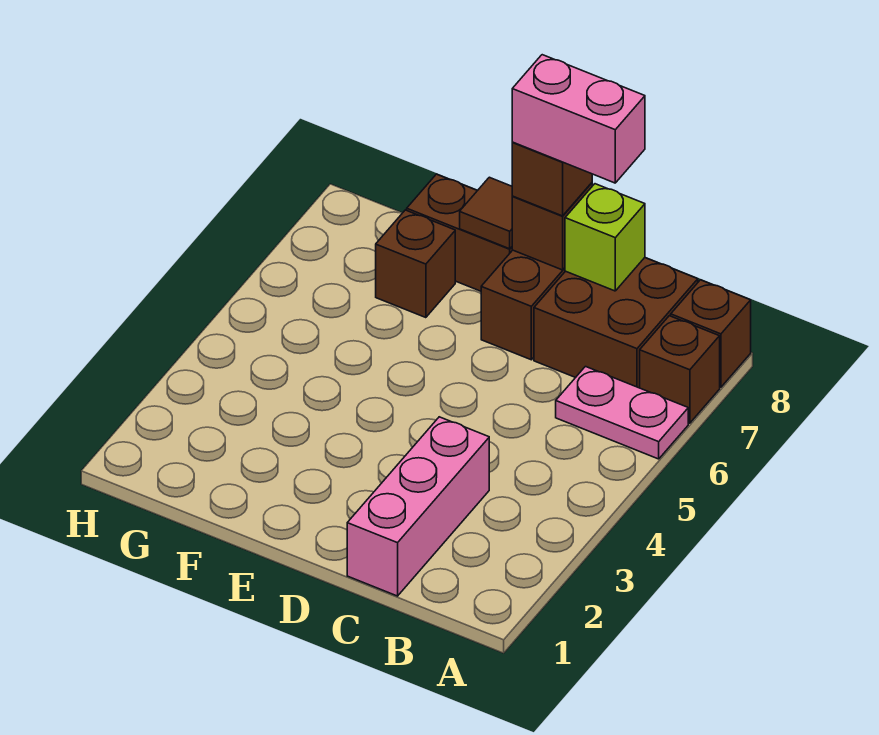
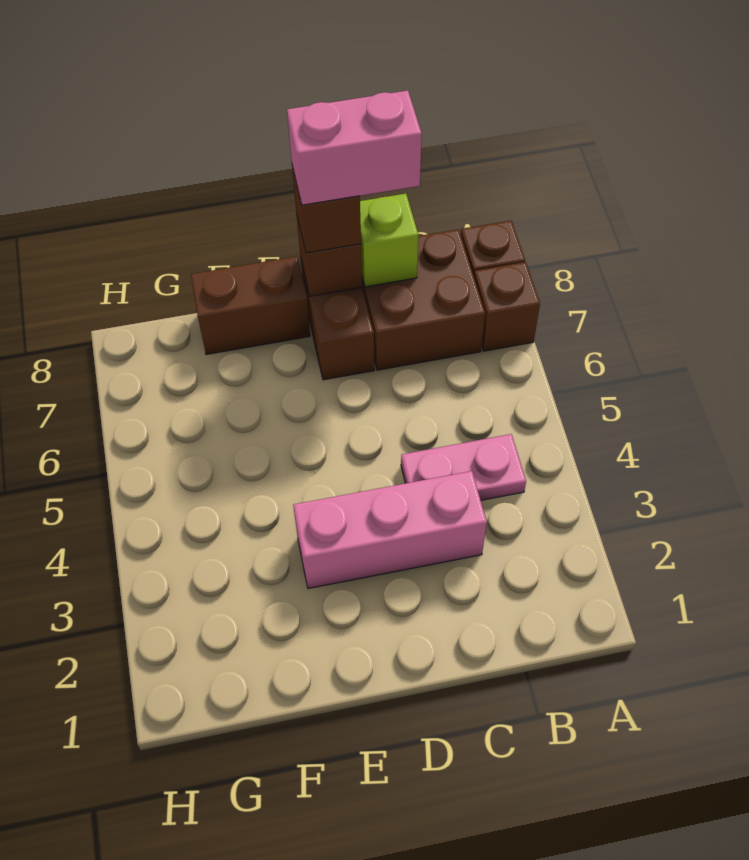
pink plate A6:B6 level 1 -> pink plate B4:C4 level 1
pink brick C1:C3 level 1 -> pink brick C3:E3 level 1
brown tile E8 level 2 -> none
brown brick F7 level 1 -> none

